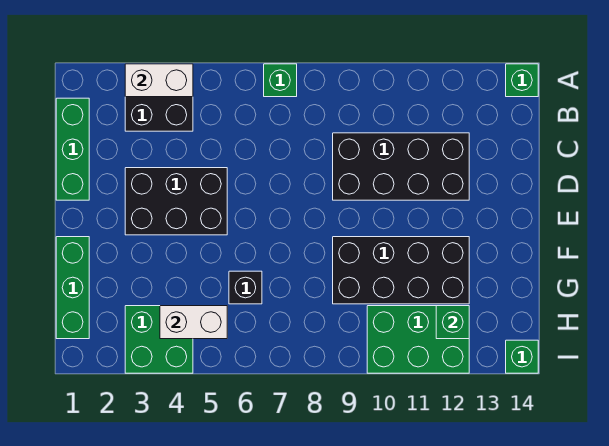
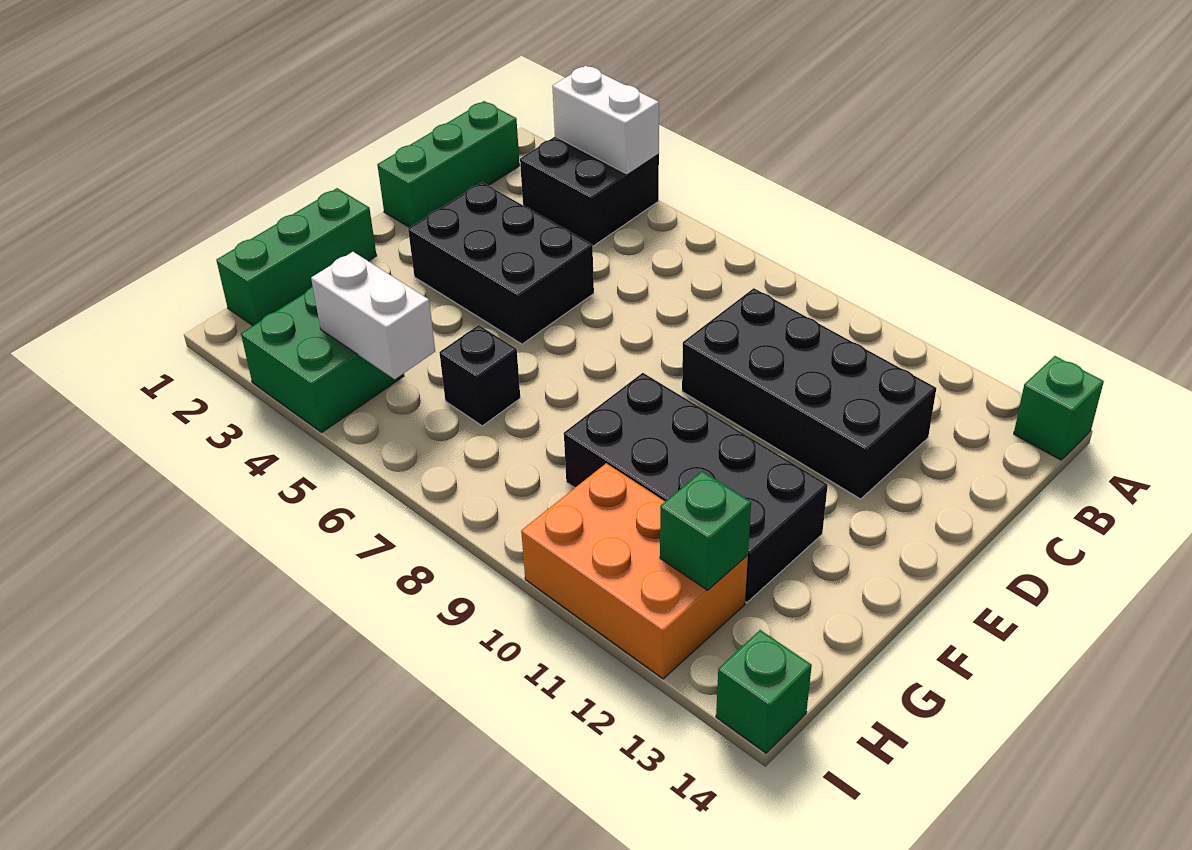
green brick A7 level 1 -> none
green brick H10:I12 level 1 -> orange brick H10:I12 level 1

